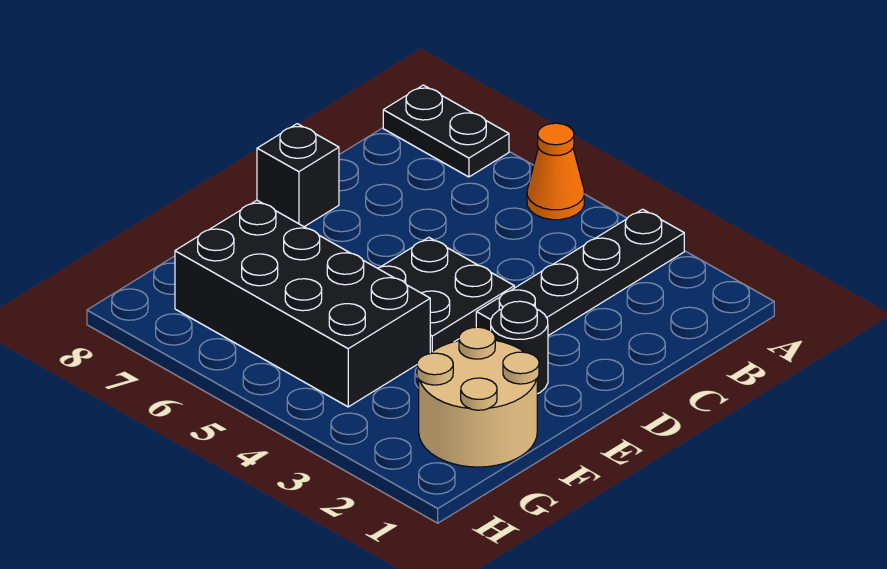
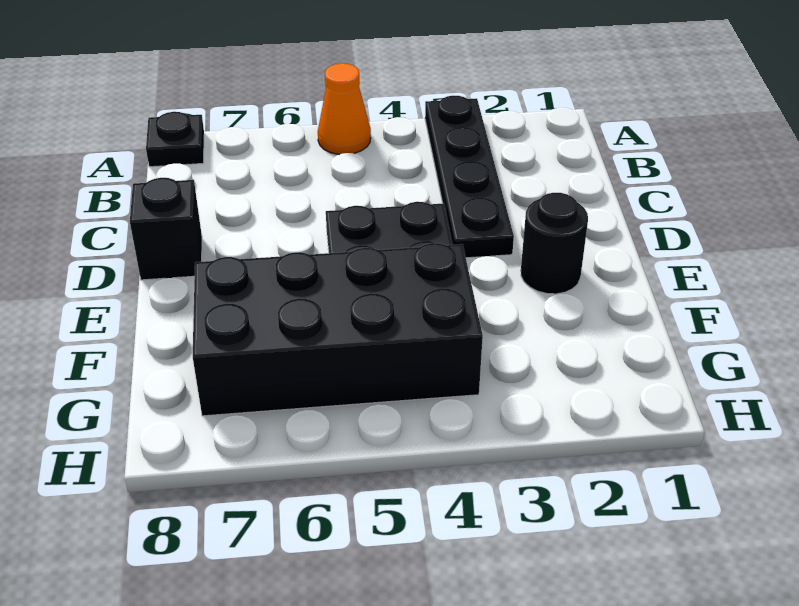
black plate A7:A8 level 1 -> black plate A8 level 1
tan round brick F1:G2 level 1 -> none

